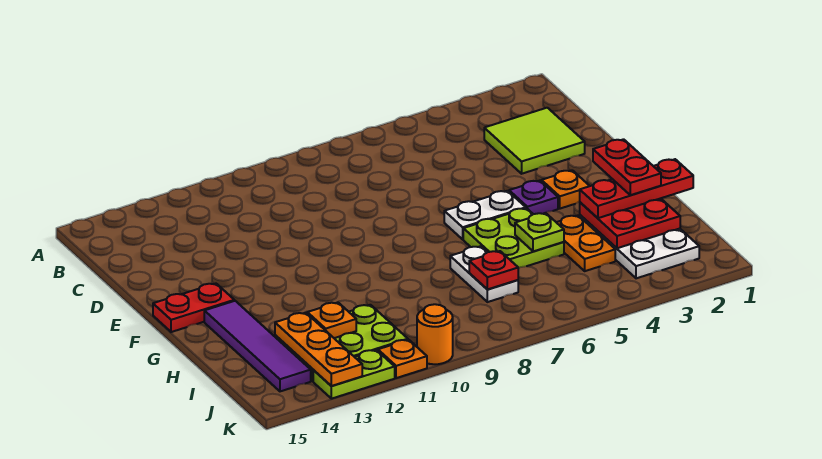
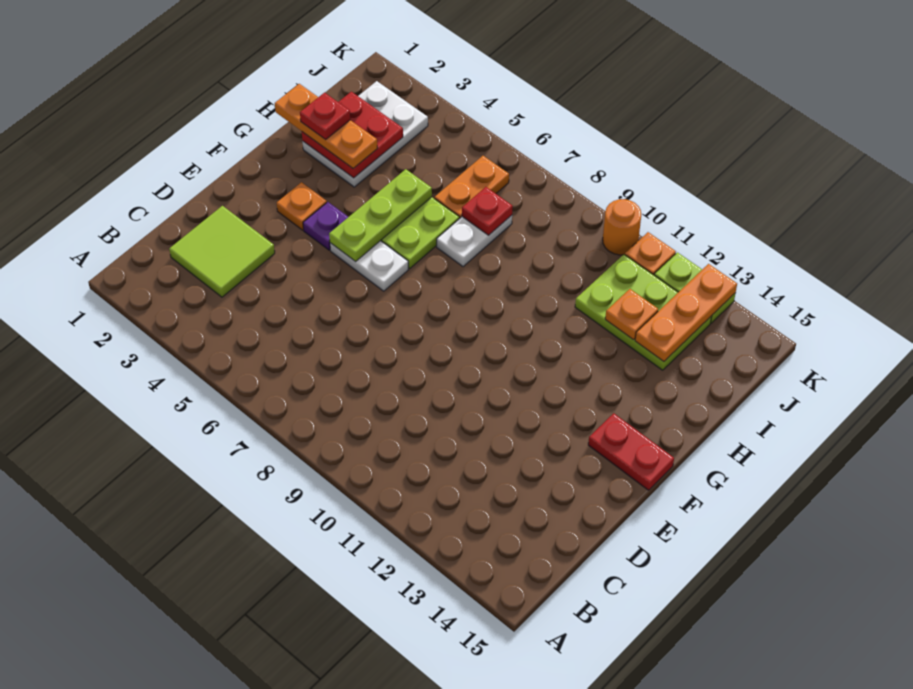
red plate G2:H2 level 4 -> red plate H2 level 4
purple tile G14:J14 level 1 -> none
red plate H1:H3 level 3 -> orange plate H1:H3 level 3
orange plate H4:I4 level 1 -> orange plate I6:J6 level 1
lime plate H5 level 2 -> lime plate F5:H5 level 2

